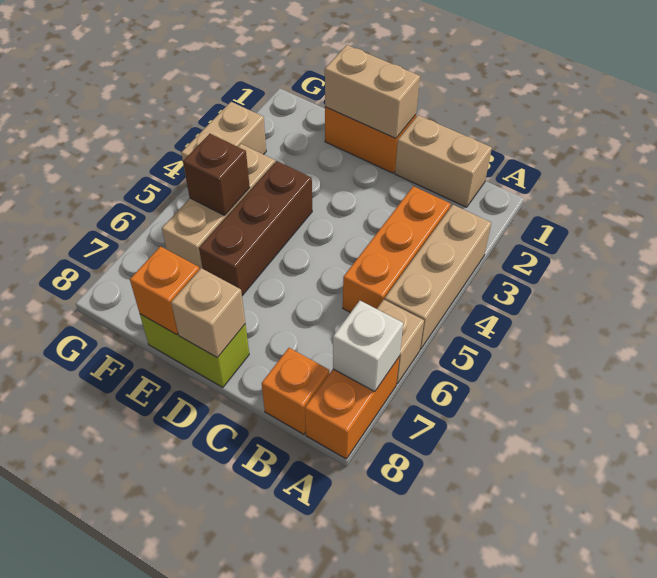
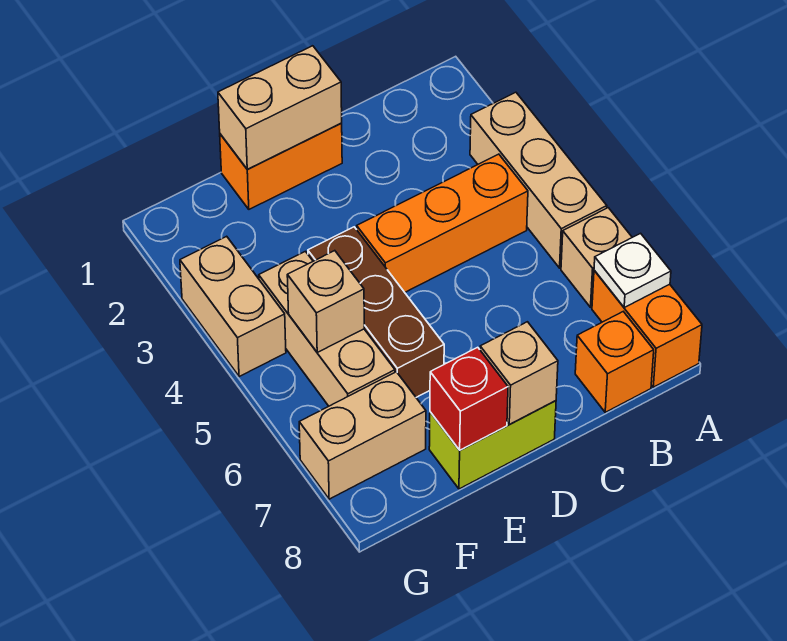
white brick A7 level 2 -> white plate A7 level 2
tan brick B1:C1 level 1 -> tan brick F7:G7 level 1
orange brick B3:B5 level 1 -> orange brick B4:D4 level 1
orange brick E8 level 2 -> red brick E8 level 2
brown brick F5 level 2 -> tan brick F5 level 2

